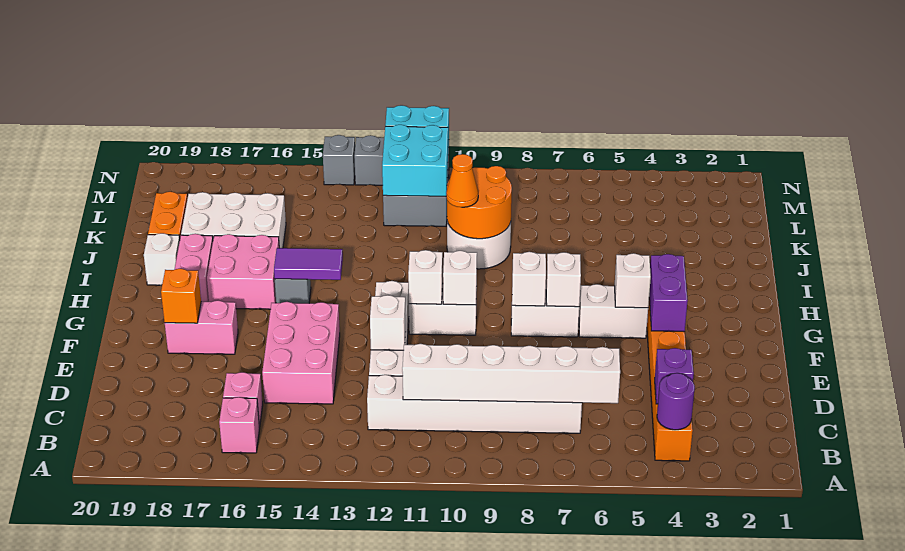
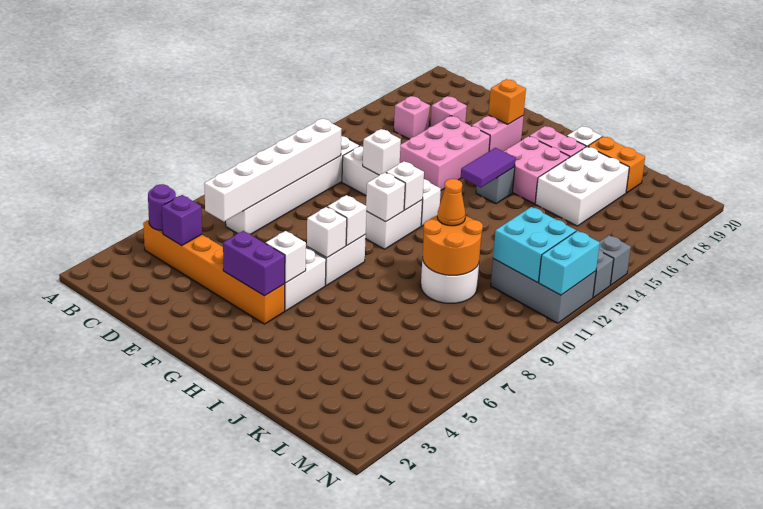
pink brick B16 level 1 -> pink brick D17 level 1
pink brick D14:F15 level 1 -> pink brick E14:F16 level 1

